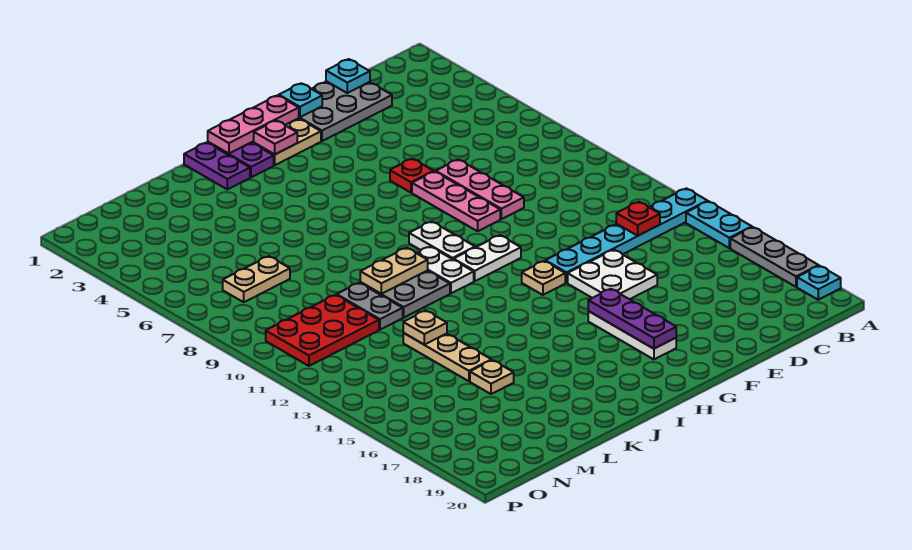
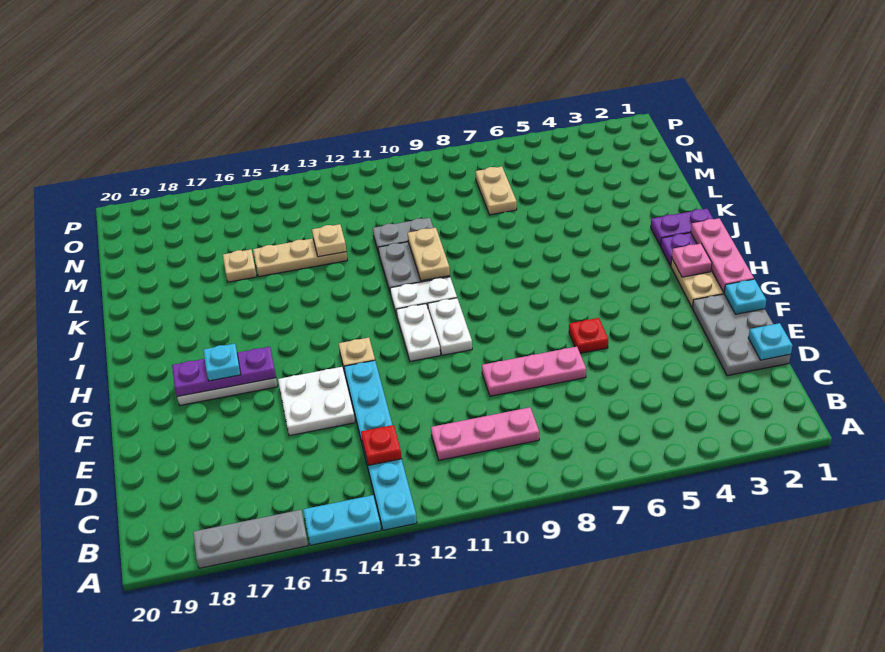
cyan plate A19 level 1 -> cyan plate G17 level 3
pink plate F7:F9 level 1 -> pink plate C9:C11 level 1
white plate H9:H10 level 1 -> white plate G10:H10 level 1
red plate M10:O11 level 1 -> none

